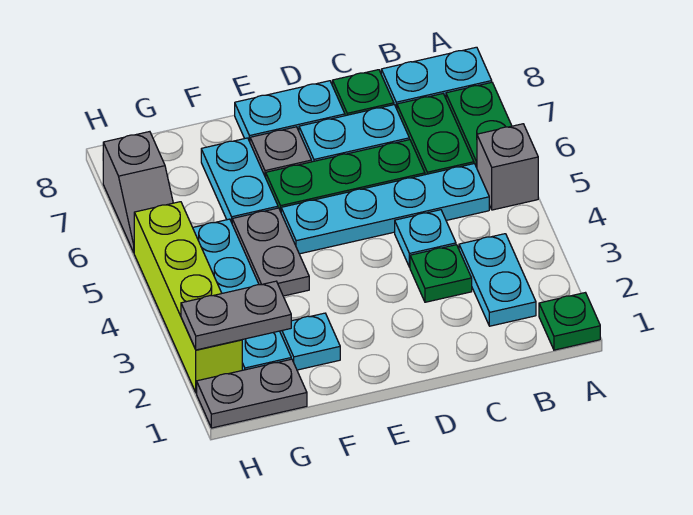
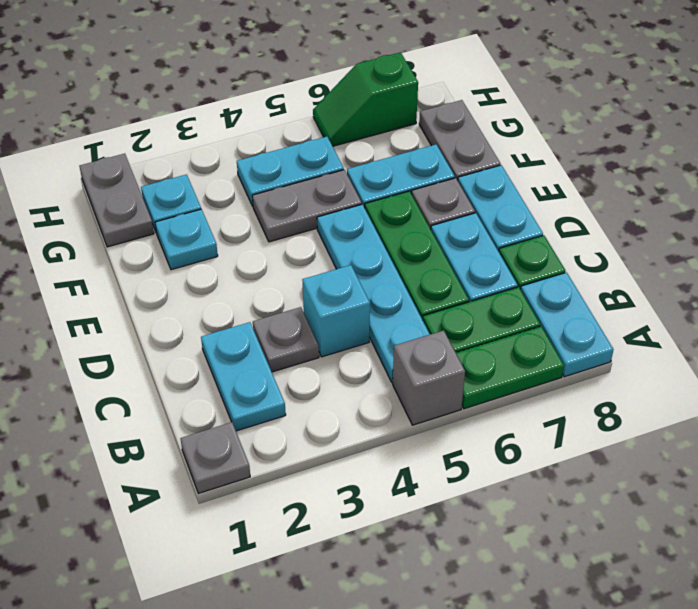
green plate A1 level 1 -> grey plate A1 level 1
cyan plate B2:B3 level 1 -> cyan plate B2:C2 level 1
green plate C3 level 1 -> grey plate C3 level 1
cyan plate C4 level 1 -> cyan brick C4 level 1
grey plate G2:H2 level 2 -> grey plate F8:G8 level 1
lime brick H2:H5 level 1 -> none
grey slope H6:H7 level 1 top 7 -> green slope H6:H7 level 1 top 7

